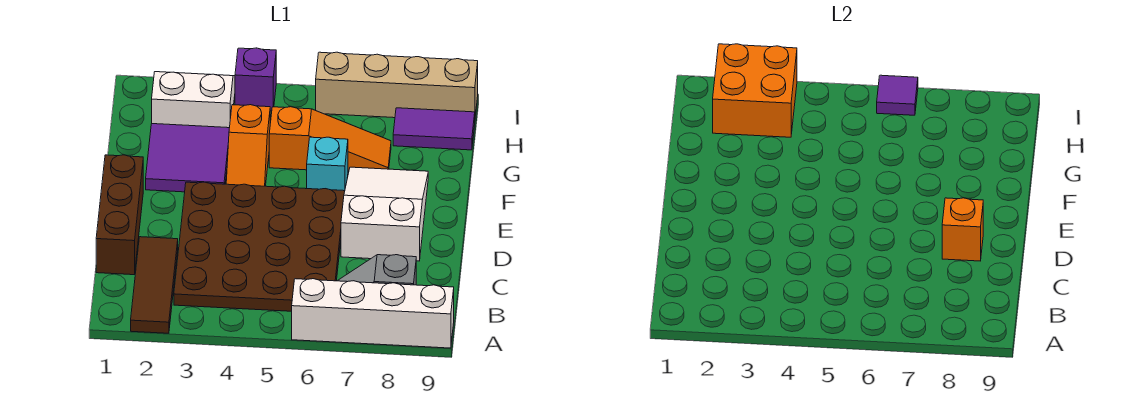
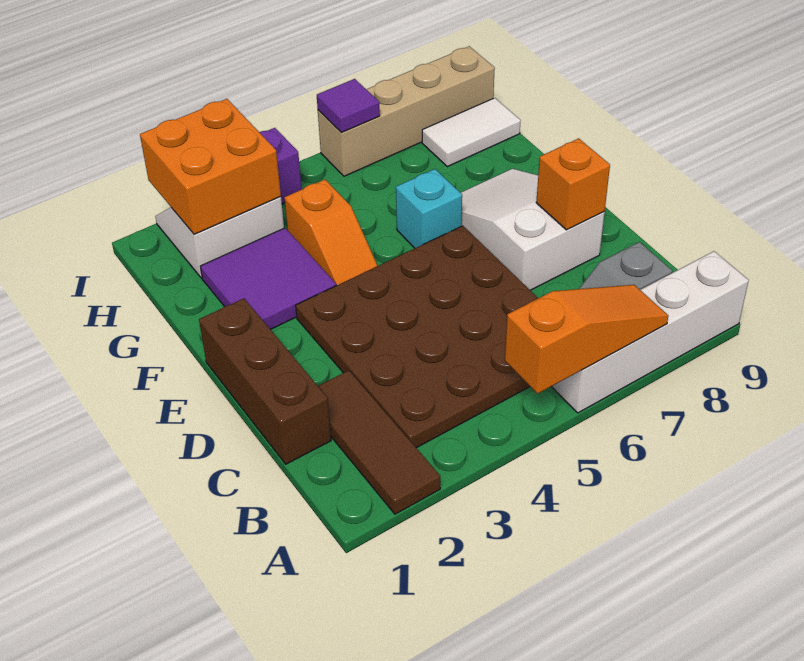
orange slope G5:G7 level 1 top 5 -> orange slope A5:A7 level 2 top 5
purple tile H8:H9 level 1 -> white tile H8:H9 level 1

